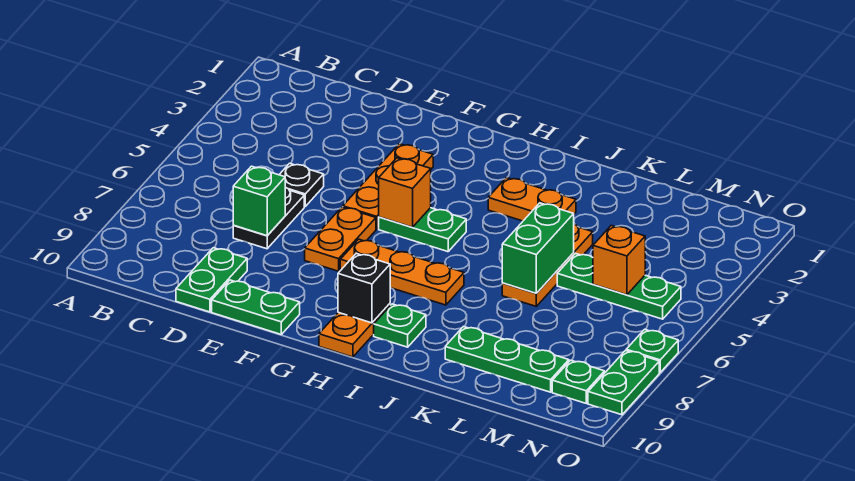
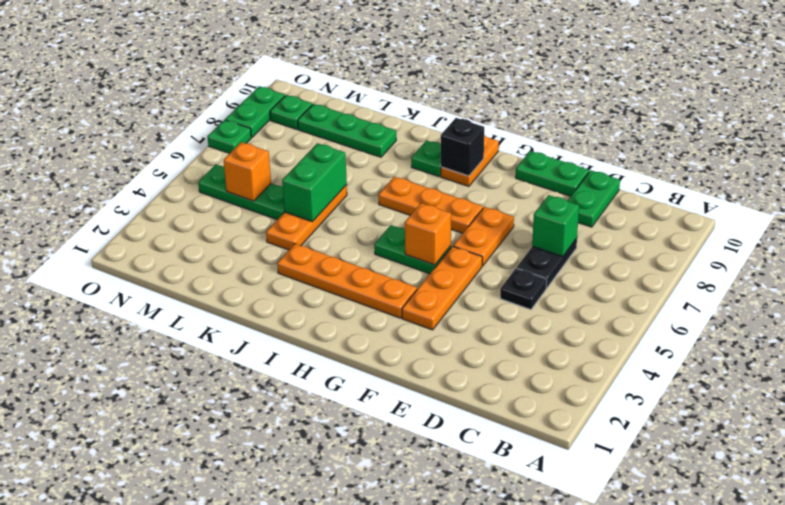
orange plate I3:J3 level 1 -> orange plate G3:J3 level 1

